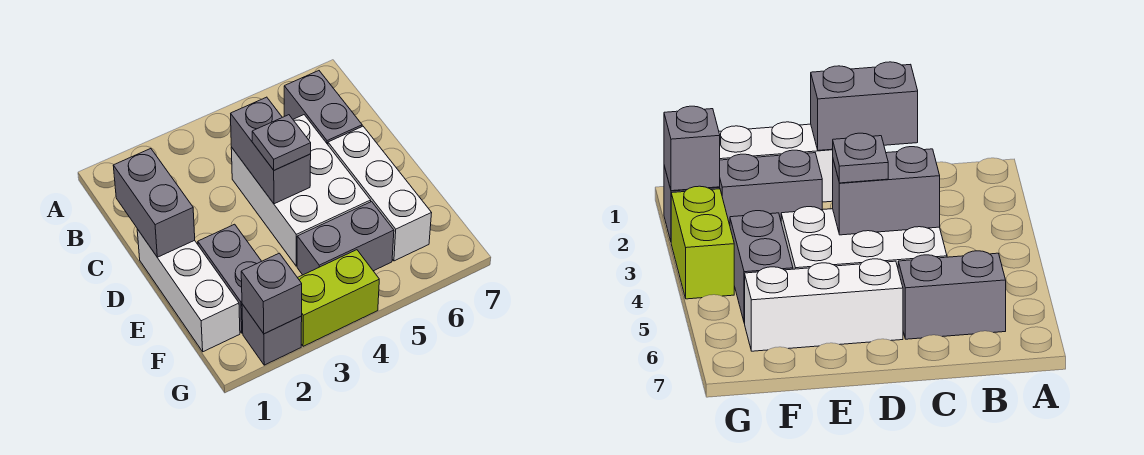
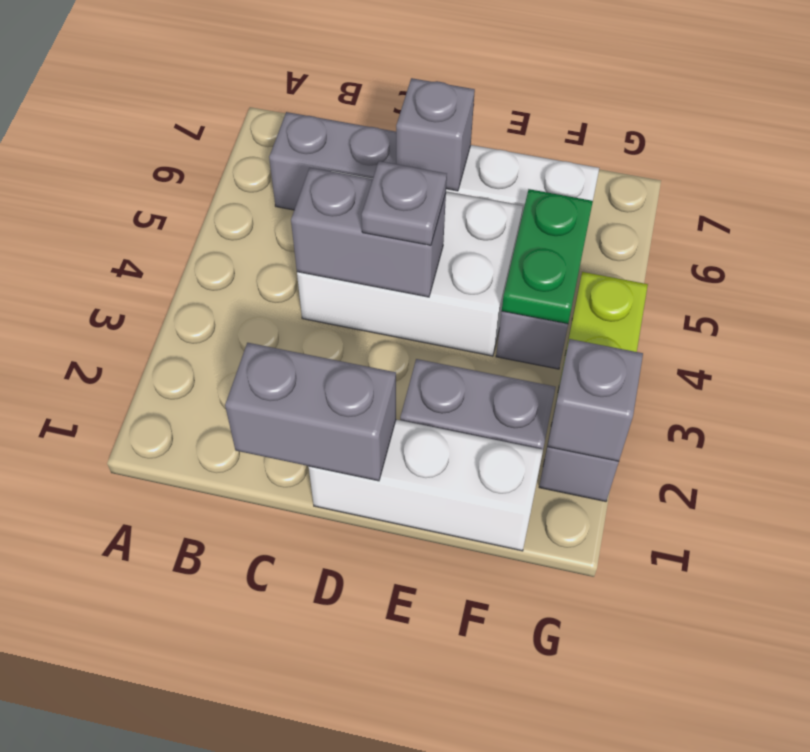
none -> grey brick D6 level 2
none -> green plate F4:F5 level 2

